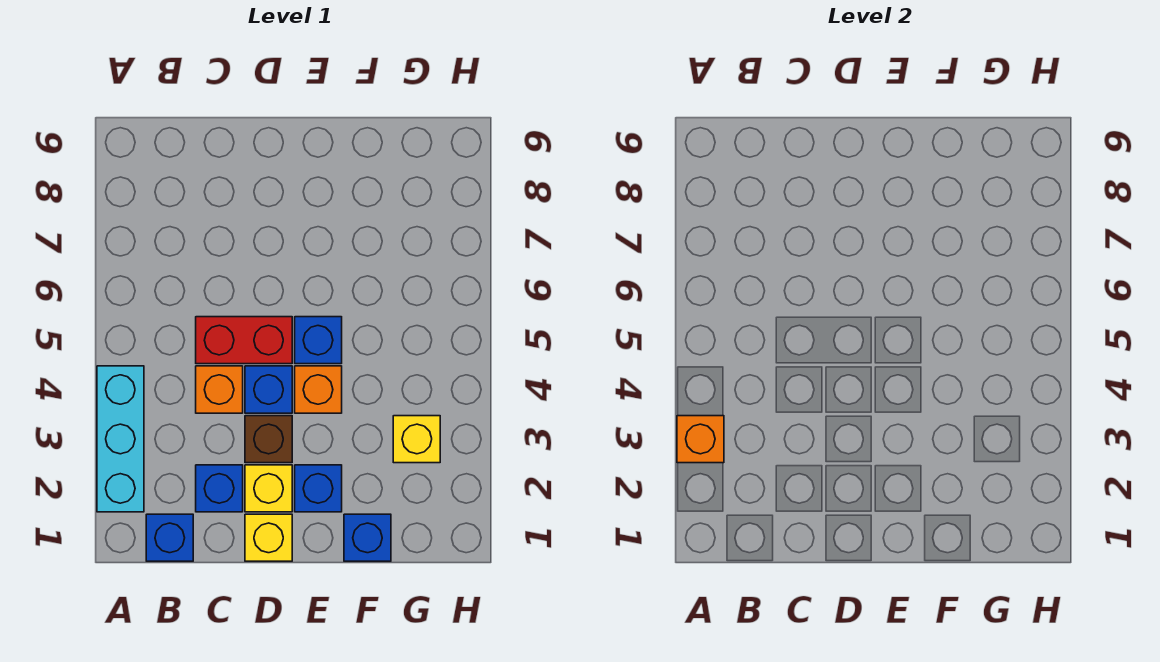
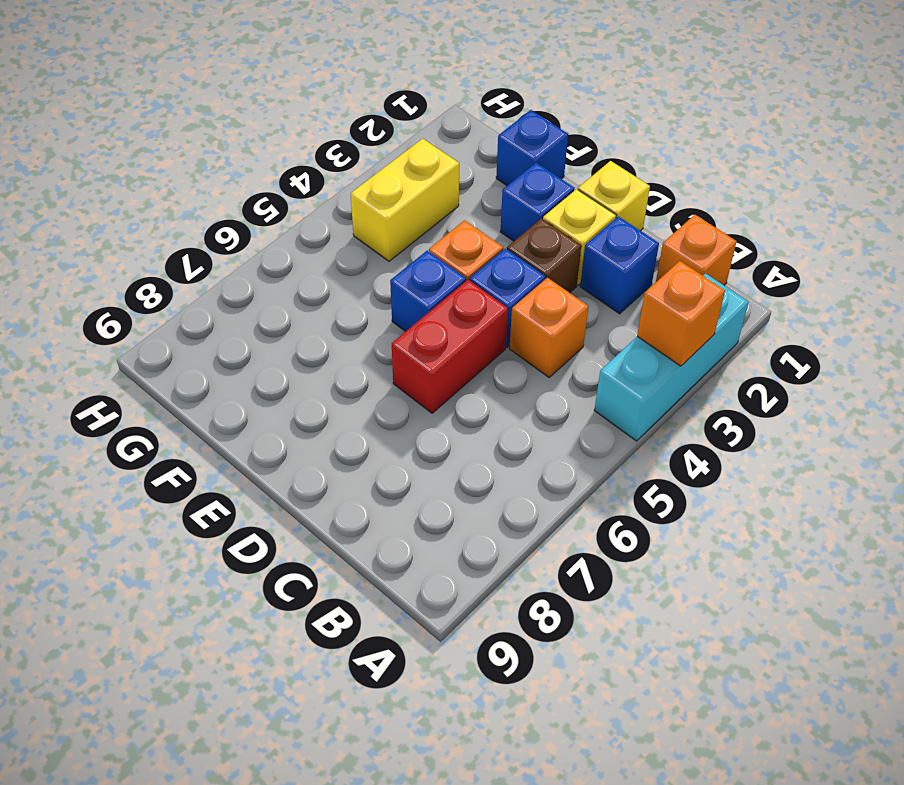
blue brick B1 level 1 -> orange brick B1 level 1
red brick C5:D5 level 1 -> red brick D5:D6 level 1
yellow brick G3 level 1 -> yellow brick G3:G4 level 1

